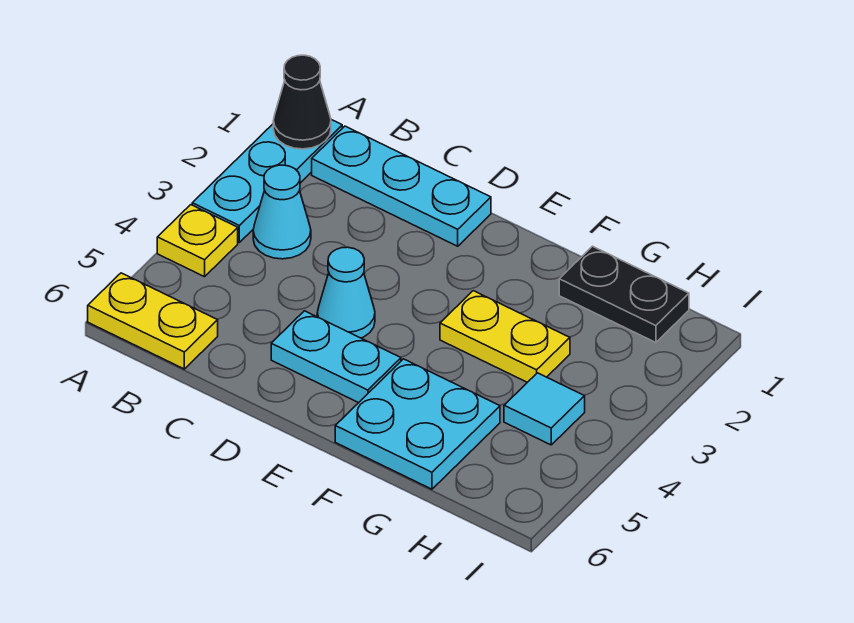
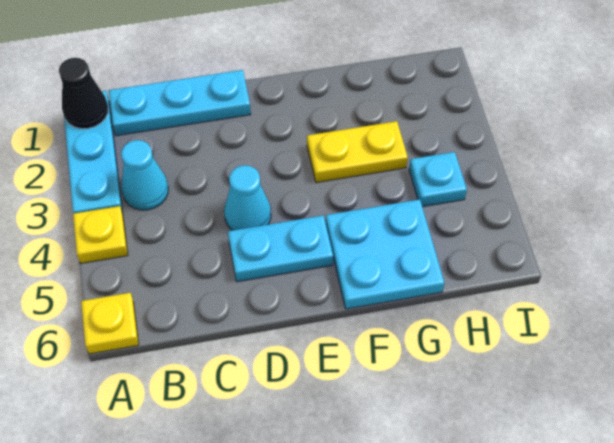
yellow plate A6:B6 level 1 -> yellow plate A6 level 1
black plate G1:H1 level 1 -> none
cyan tile H4 level 1 -> cyan plate H4 level 1

